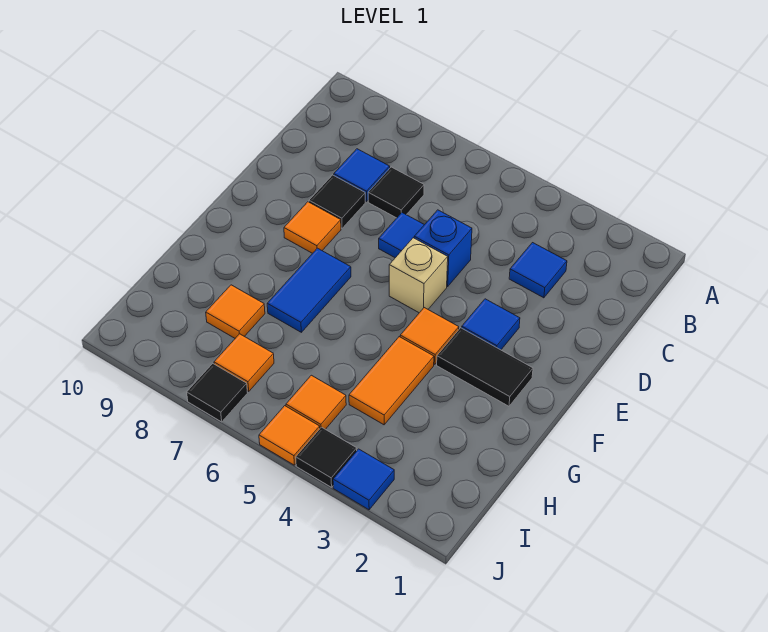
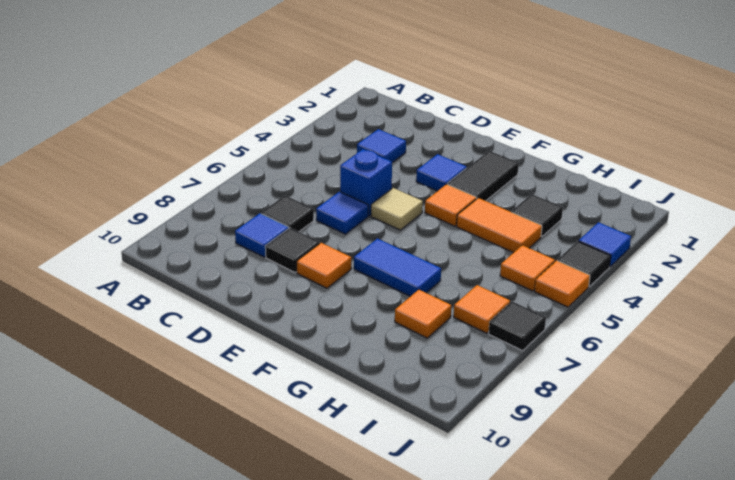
tan brick E5 level 1 -> tan tile E5 level 1
none -> black tile H3 level 1

